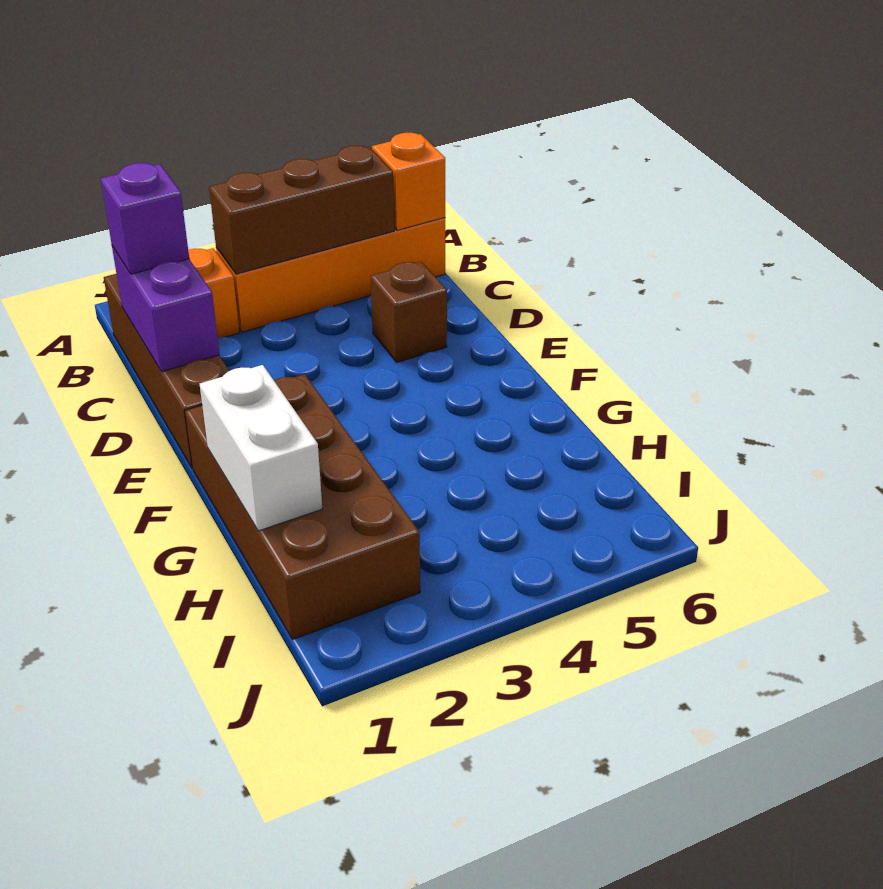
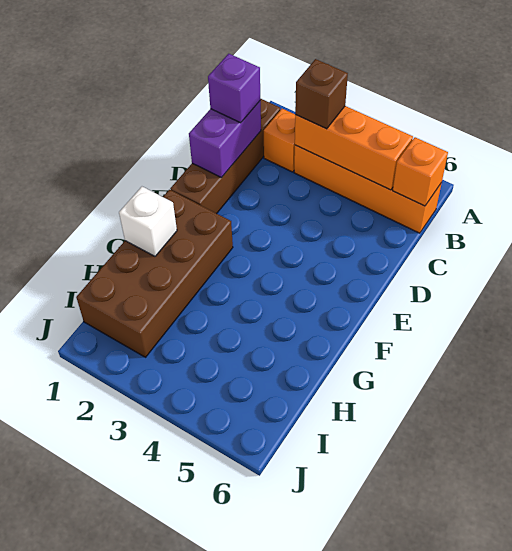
brown brick B3:B5 level 2 -> orange brick B3:B5 level 2
brown brick D5 level 1 -> brown brick B3 level 3
white brick G1:H1 level 2 -> white brick G1 level 2

